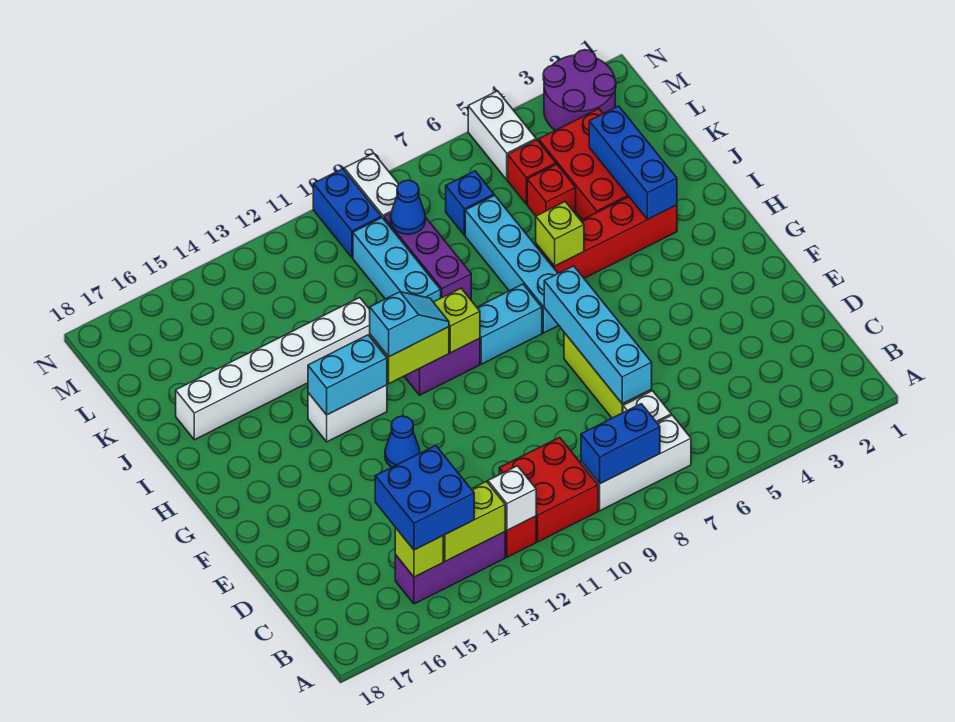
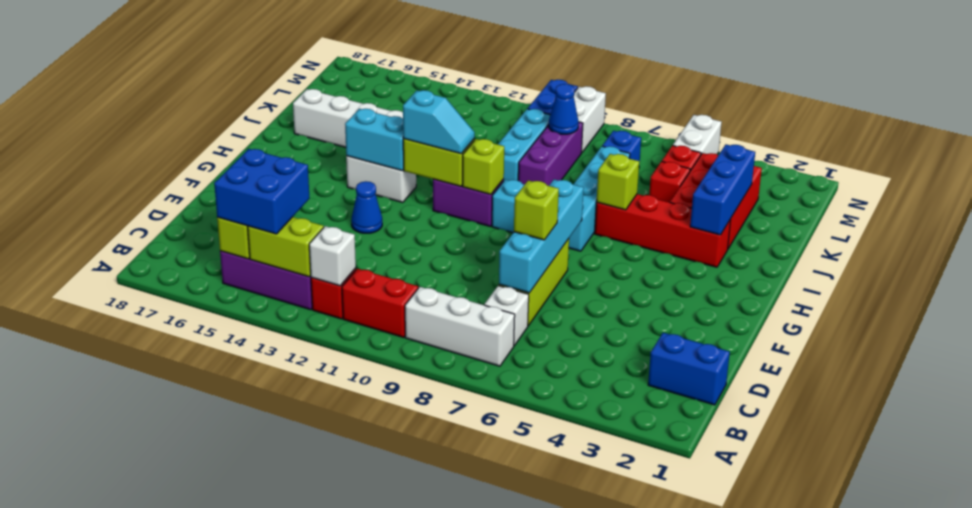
blue brick B8:B9 level 2 -> blue brick C1:C2 level 1
red brick B10:C11 level 1 -> red brick B10:B11 level 1
none -> lime brick E7 level 3
purple round brick M2:N3 level 1 -> none

